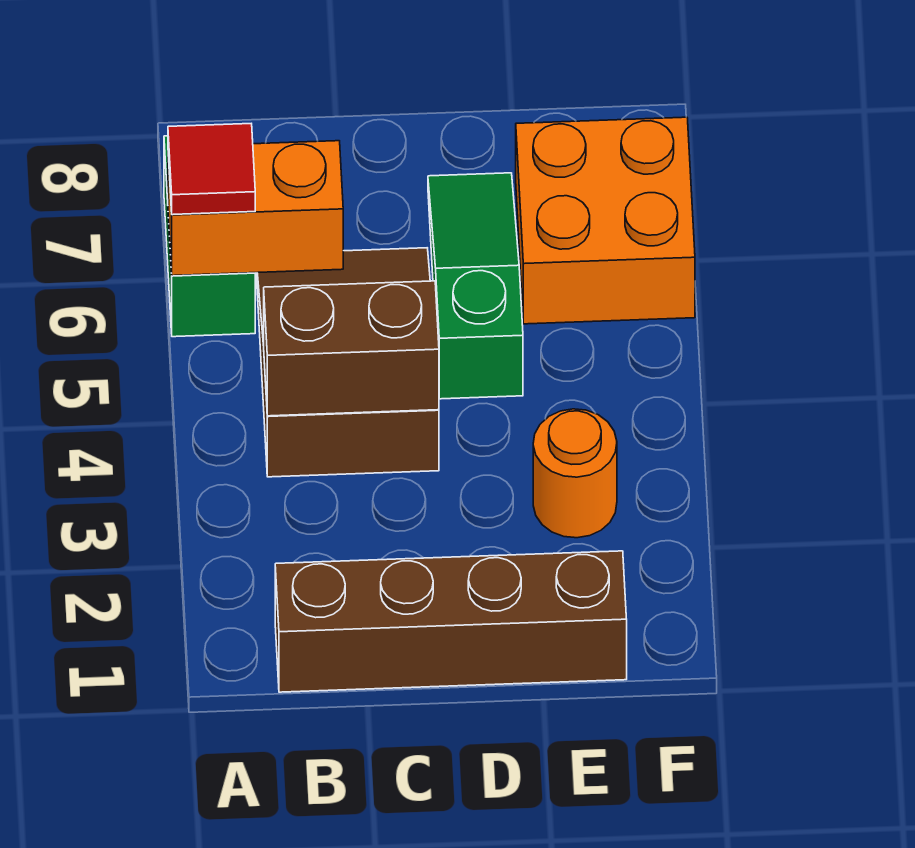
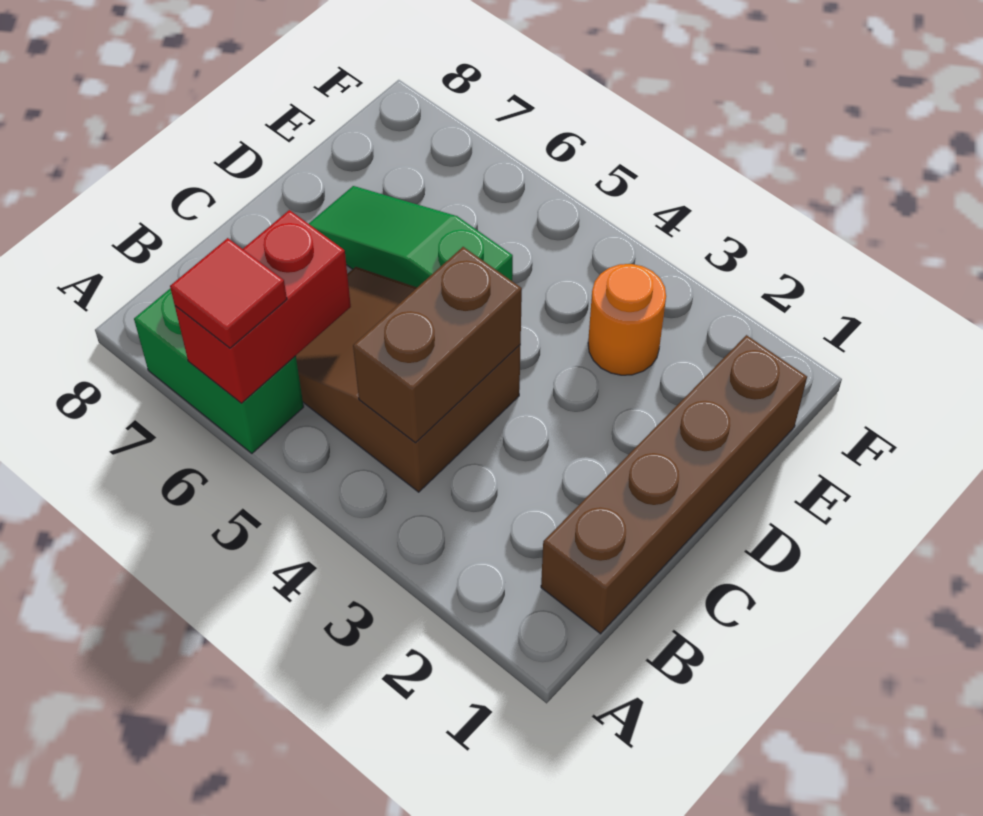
orange brick A6:B6 level 2 -> red brick A6:B6 level 2
orange brick E6:F7 level 1 -> none

